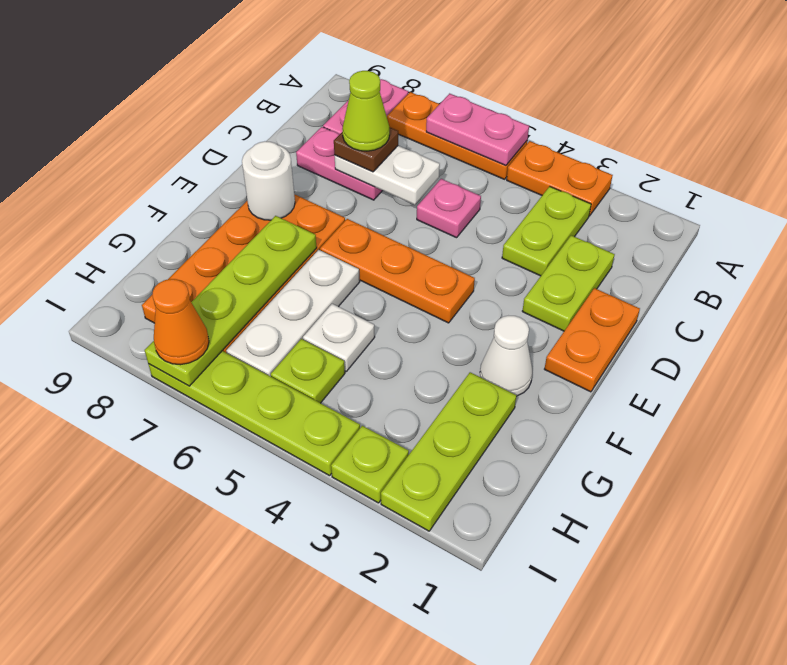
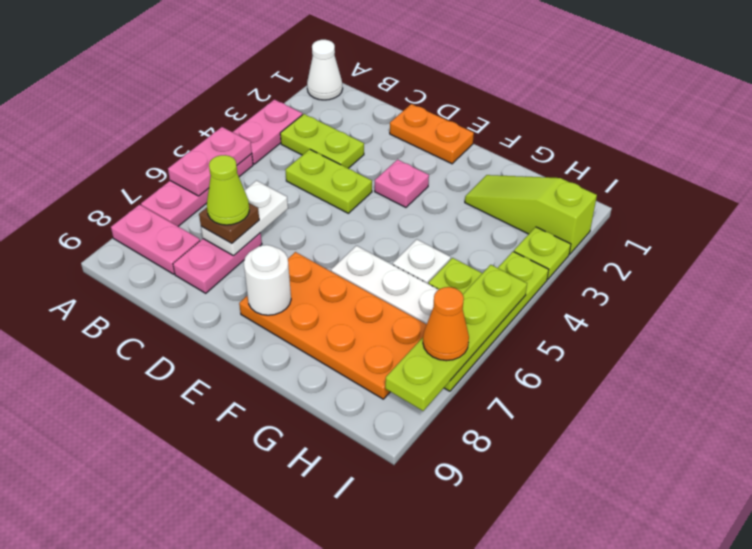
orange plate A3:A4 level 1 -> pink plate A3:A4 level 1
orange plate A5:A7 level 1 -> pink plate A5:A7 level 1
lime plate C2:D2 level 1 -> lime plate C4:D4 level 1
pink plate C5 level 1 -> pink plate E3 level 1
orange plate E4:E6 level 1 -> none
white cone F2 level 1 -> white cone A1 level 1
lime plate F7:I7 level 2 -> lime plate I5:I8 level 2
lime plate G2:I2 level 1 -> lime slope G2:I2 level 1 top I

